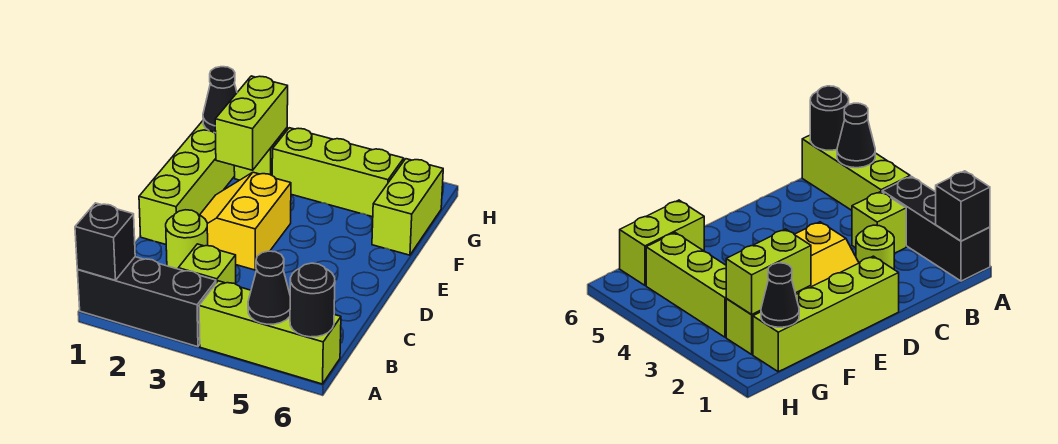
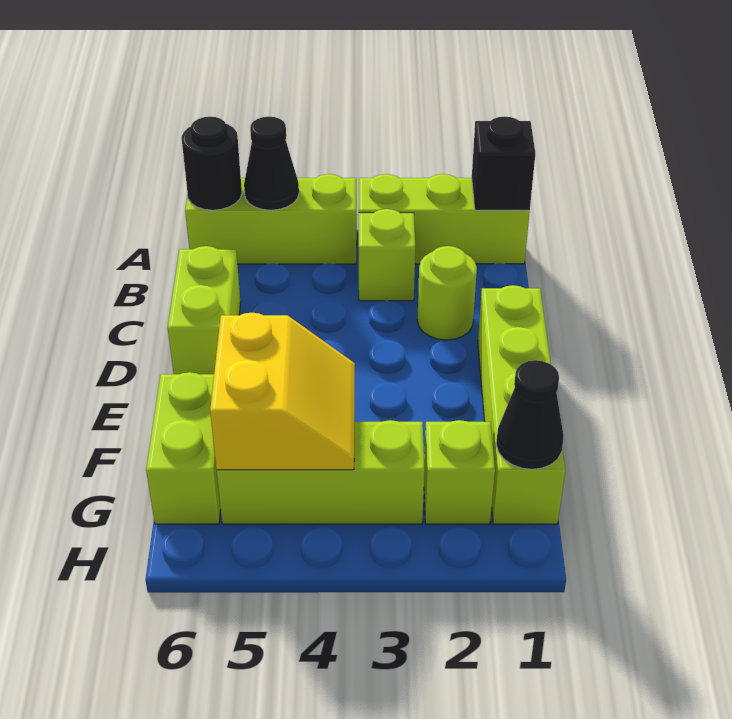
black brick A1:A3 level 1 -> lime brick A1:A3 level 1
yellow slope D2:E3 level 1 top 3 -> yellow slope F4:G5 level 2 top 5
lime brick F2:G2 level 2 -> lime brick C6:D6 level 1

